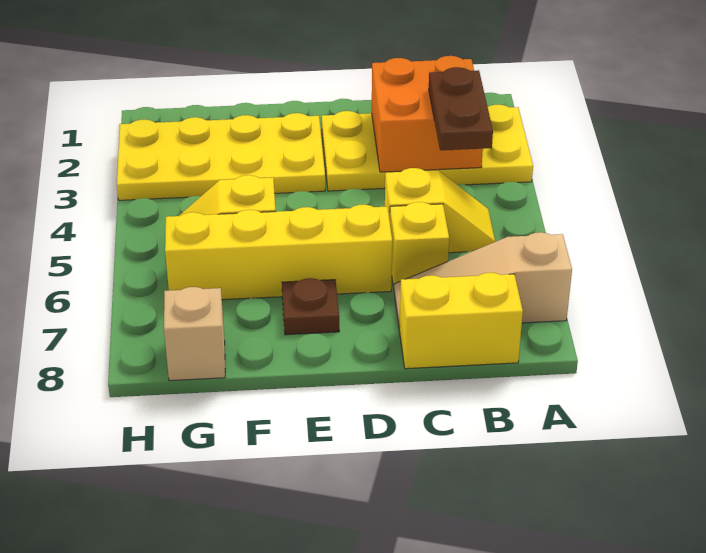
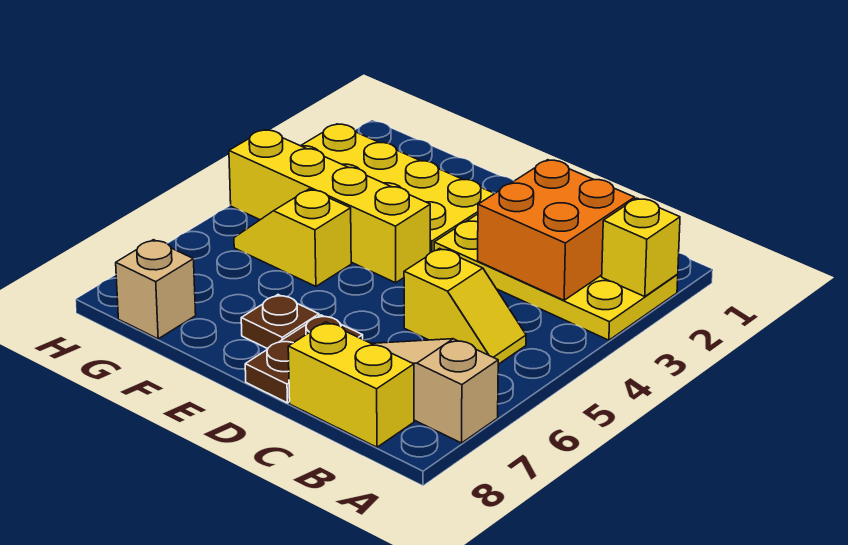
brown plate B3:B4 level 3 -> brown plate D7:D8 level 1
yellow brick C6 level 1 -> yellow brick A2 level 2
yellow brick D6:G6 level 1 -> yellow brick E4:H4 level 1

